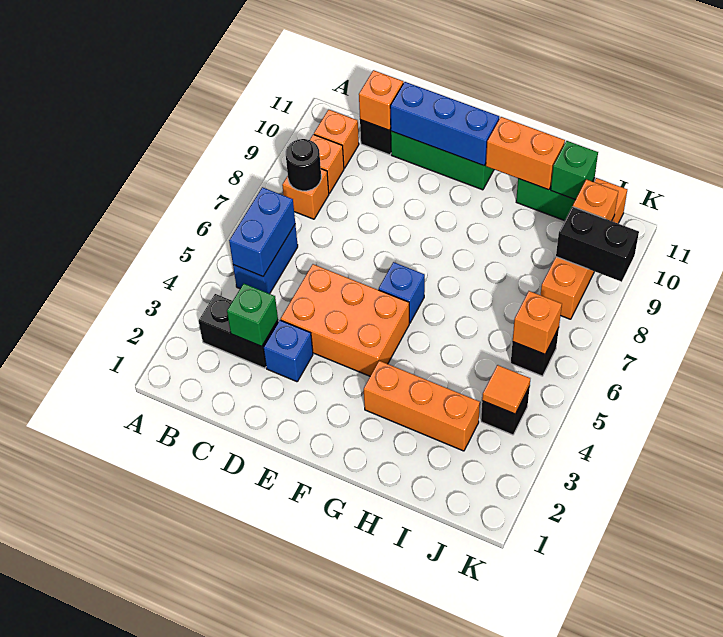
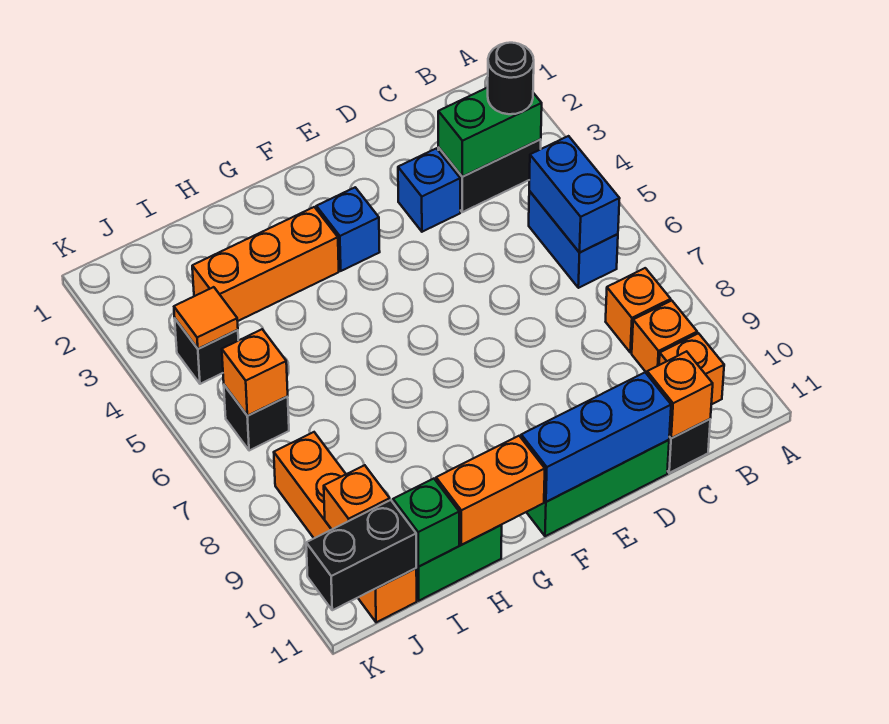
black round brick B8 level 2 -> black round brick B3 level 3
green brick C3 level 2 -> green brick B3:C3 level 2
orange brick D4:F5 level 1 -> none
blue brick F6 level 1 -> blue brick F3 level 1
black brick J9:K9 level 2 -> black brick J11:K11 level 2

